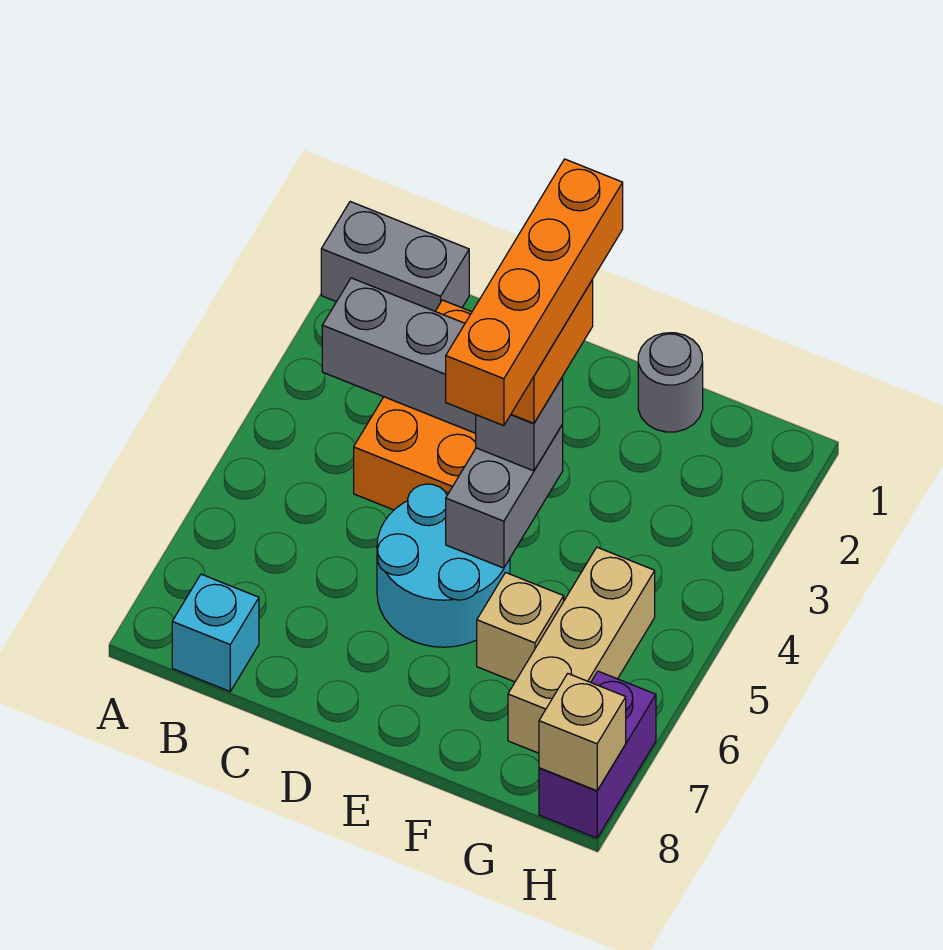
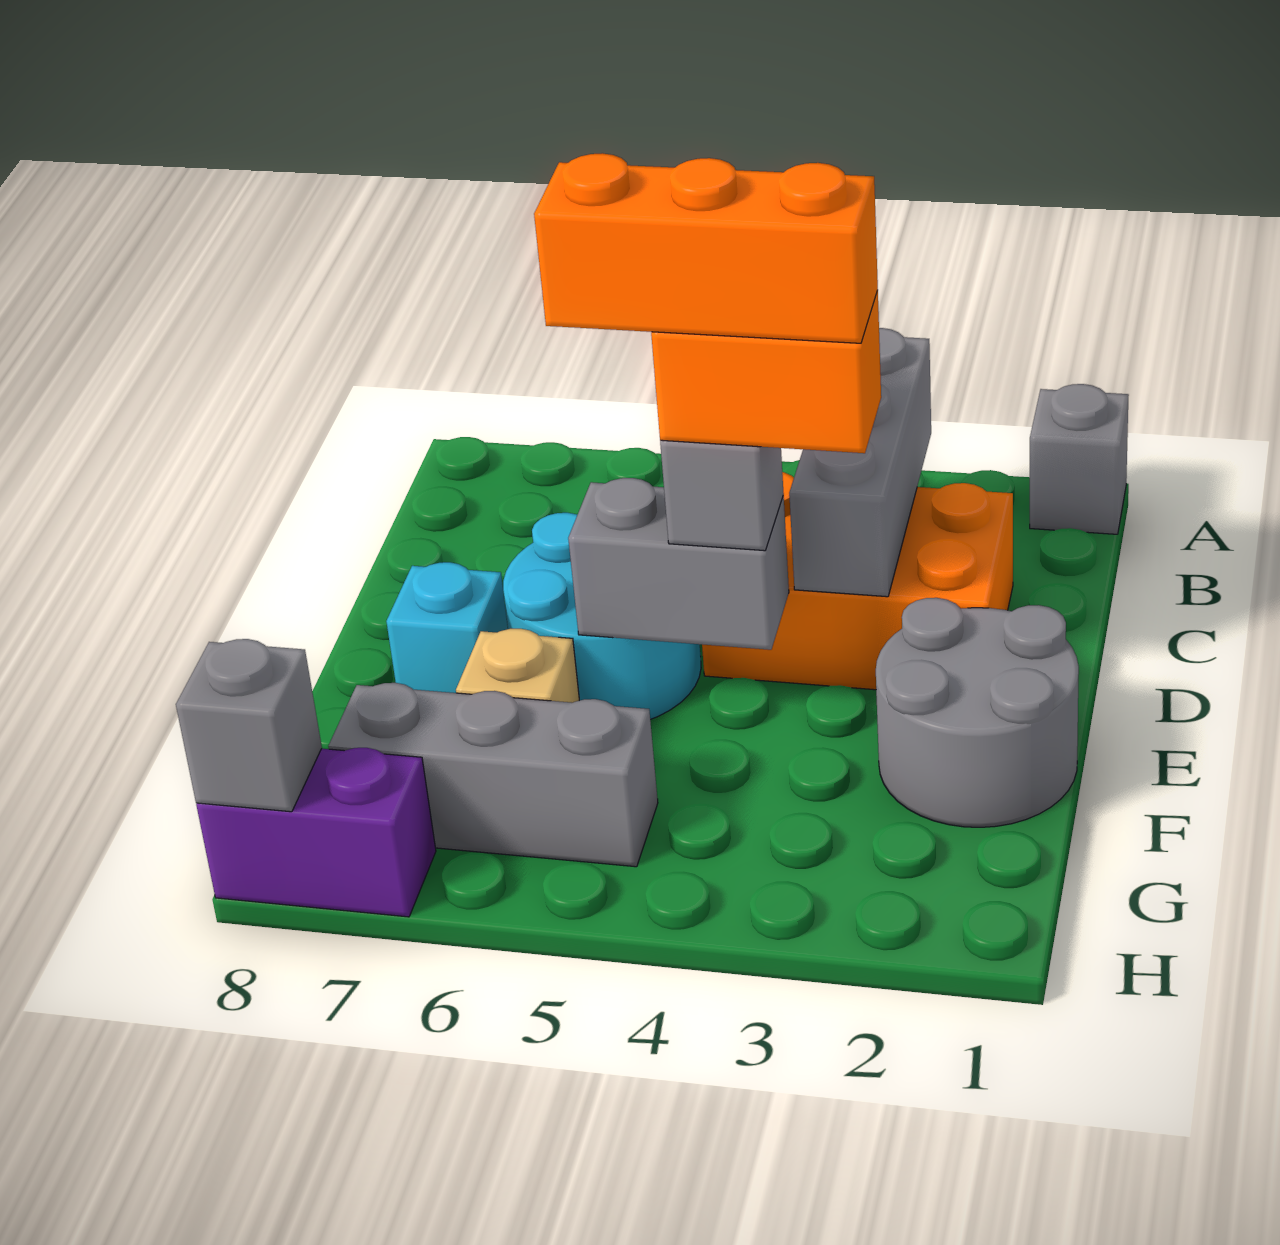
grey brick A1:B1 level 1 -> grey brick A1 level 1
cyan brick B8 level 1 -> cyan brick E7 level 1
orange brick E2:E5 level 5 -> orange brick E3:E5 level 5
grey round brick F1 level 1 -> grey round brick E1:F2 level 1
tan brick G5:G7 level 1 -> grey brick G5:G7 level 1
tan brick H8 level 2 -> grey brick H8 level 2

